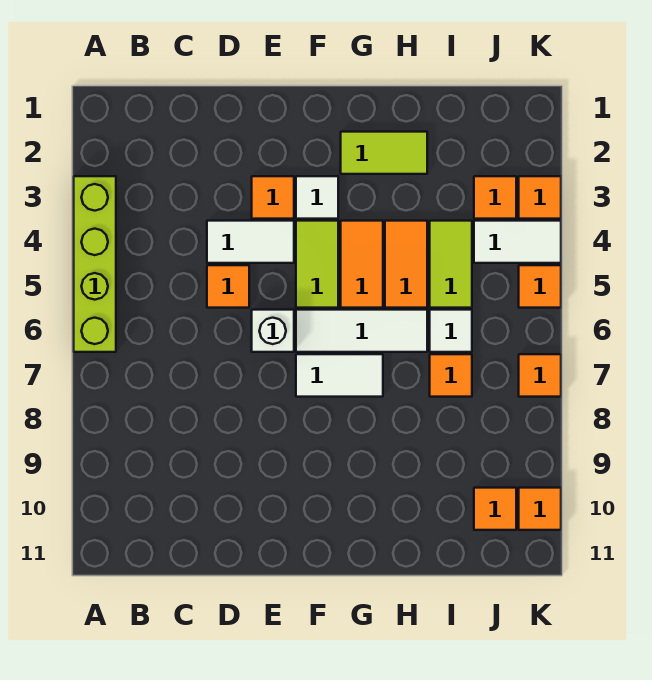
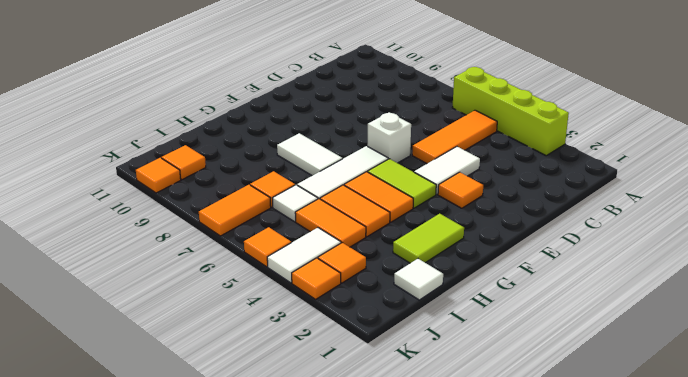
orange tile D5 level 1 -> orange tile B5:D5 level 1
white tile F3 level 1 -> white tile I1 level 1
white tile F7:G7 level 1 -> white tile G7:G8 level 1
lime tile I4:I5 level 1 -> orange tile I4:I5 level 1
orange tile K7 level 1 -> orange tile J7:K7 level 1

